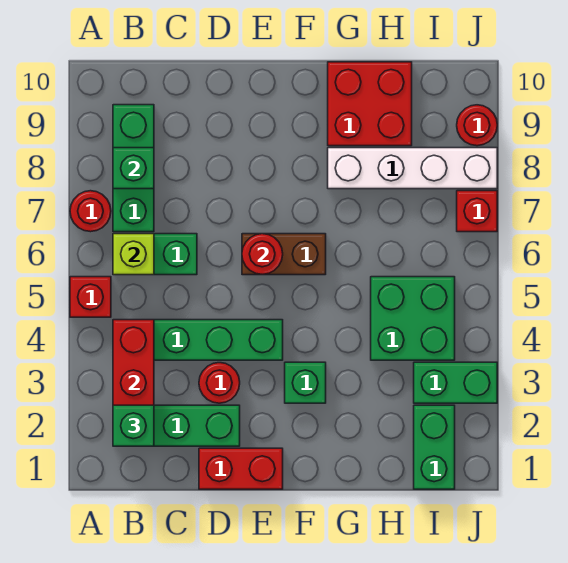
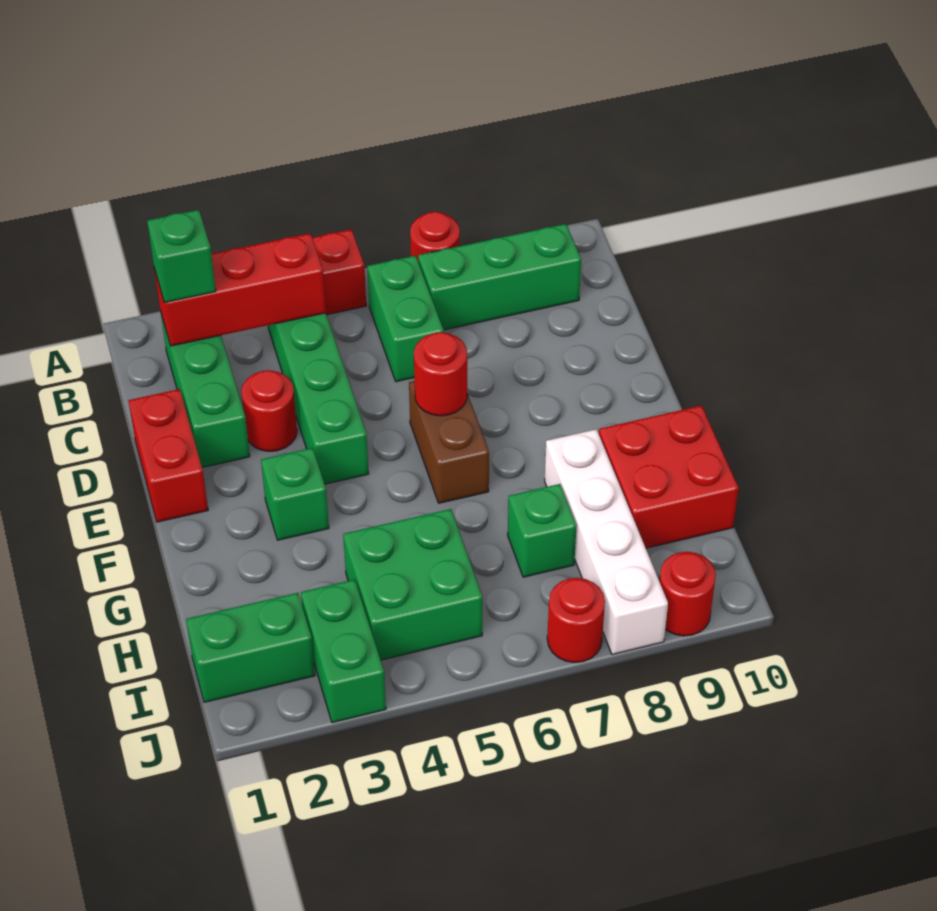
lime brick B6 level 2 -> none
green brick B8 level 2 -> green brick H7 level 1
red brick J7 level 1 -> red round brick J7 level 1

